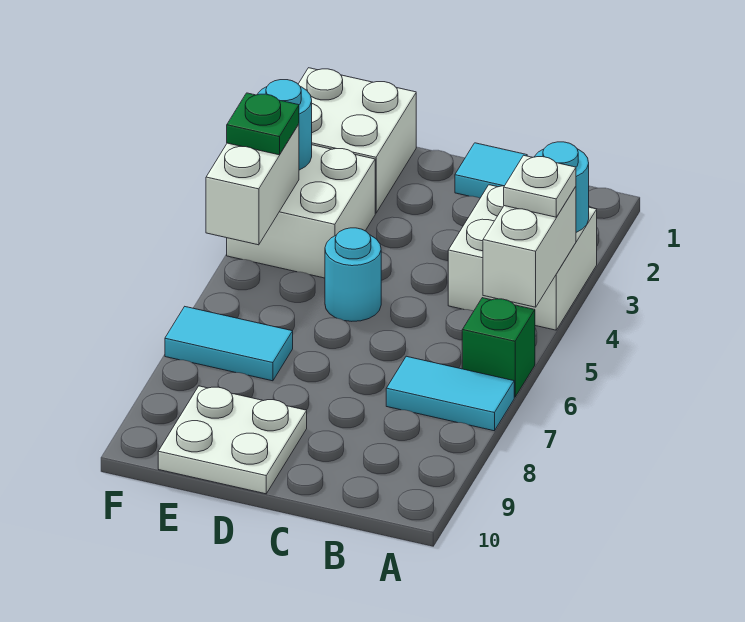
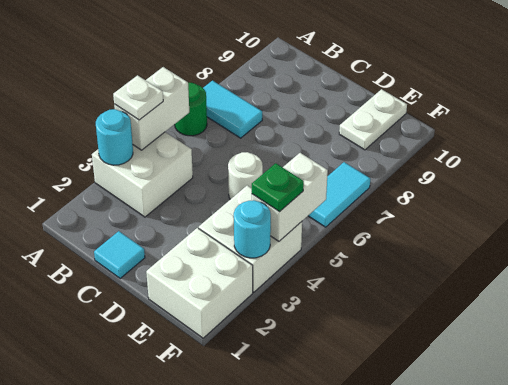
green brick A6 level 1 -> green round brick A6 level 1
cyan round brick D5 level 1 -> white round brick D5 level 1
white plate D9:E10 level 1 -> white plate E9:E10 level 1
cyan tile E7:F7 level 1 -> cyan tile F6:F7 level 1

